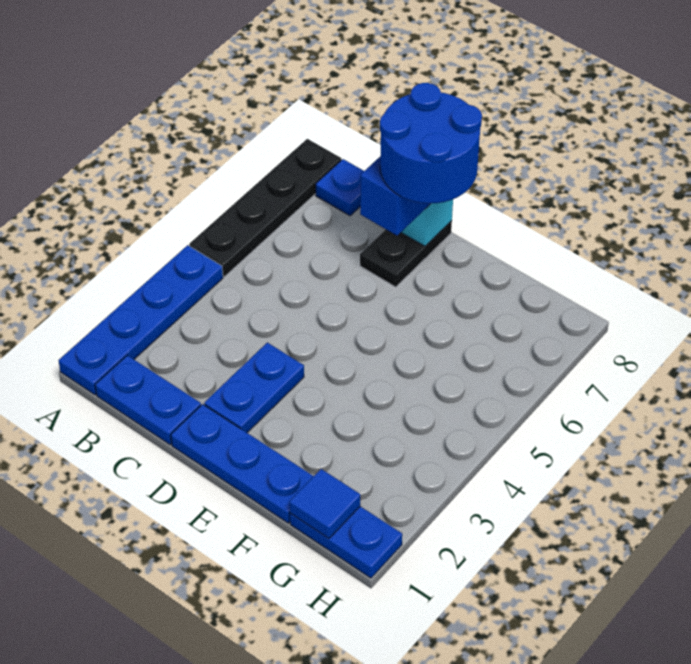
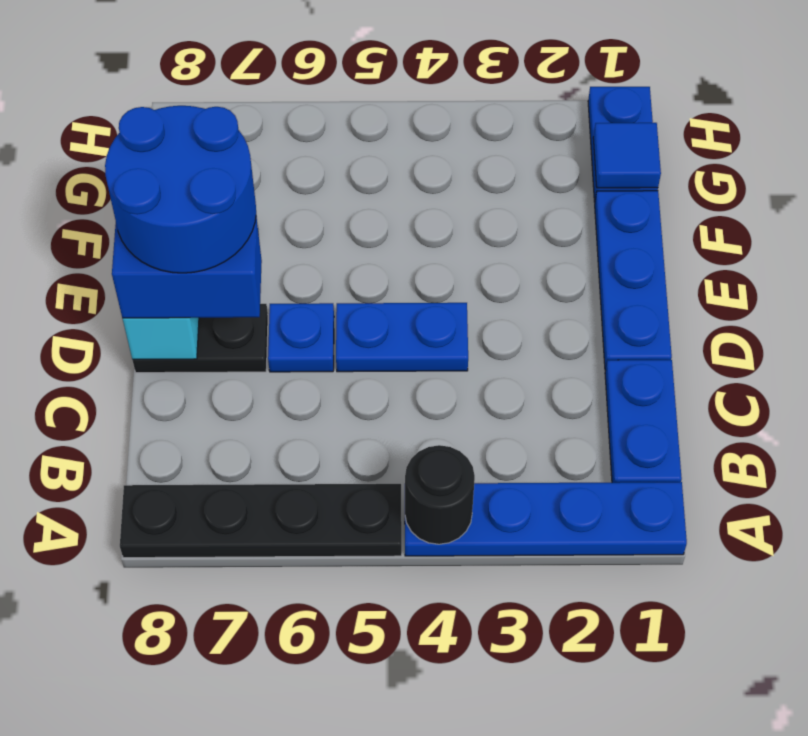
none -> black round brick A4 level 2
blue plate B8 level 1 -> blue plate D6 level 1
blue plate D2:D3 level 1 -> blue plate D4:D5 level 1

